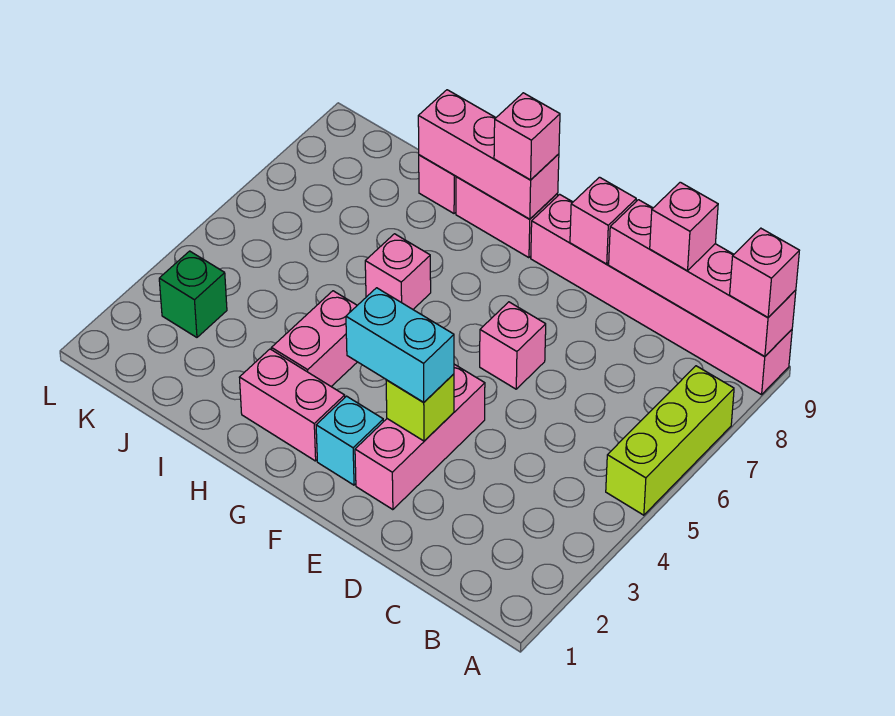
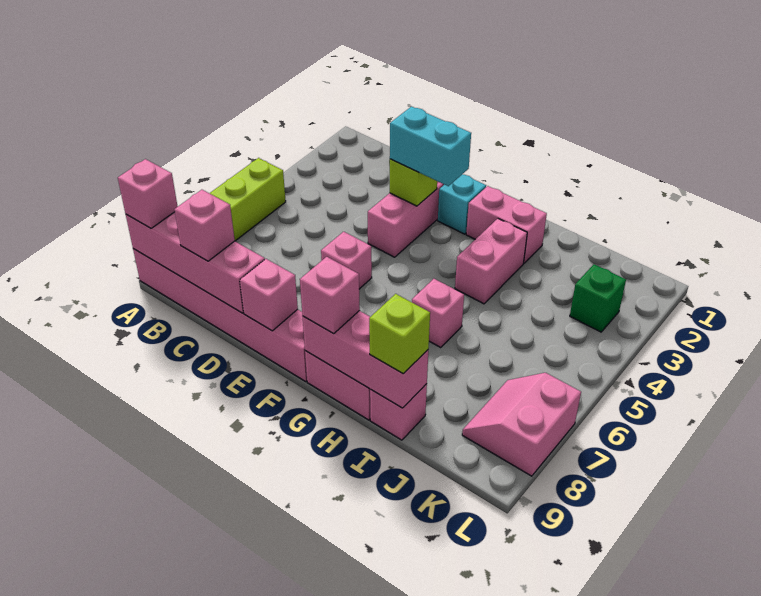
none -> lime brick I9 level 3
none -> pink slope K7:L8 level 1 top L

